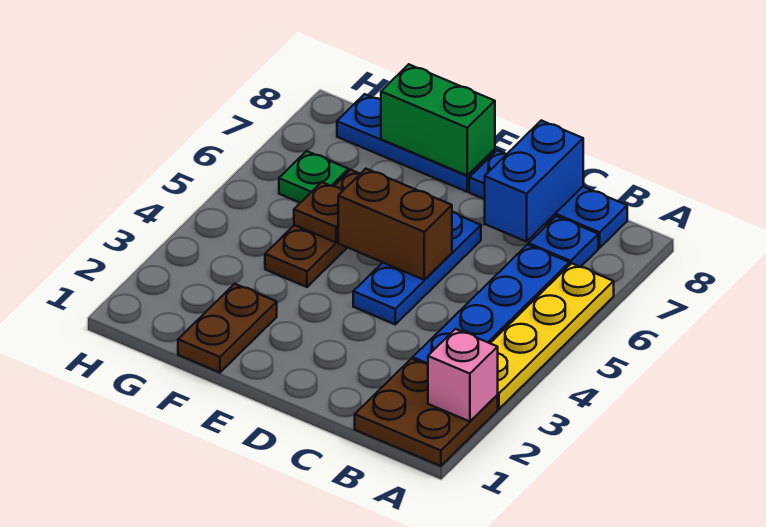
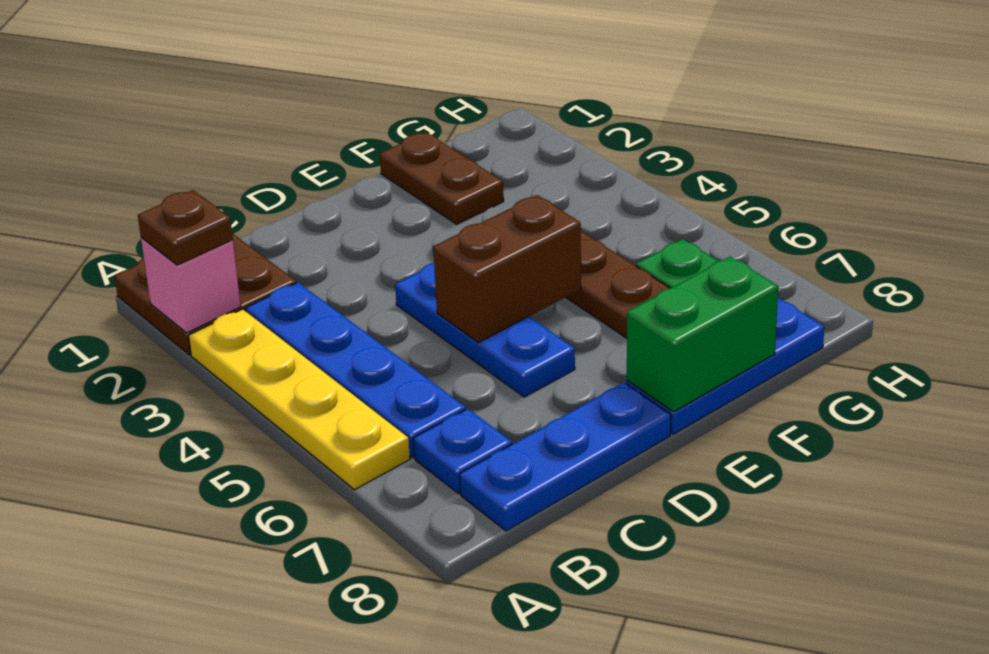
blue brick C7:C8 level 2 -> none
brown plate F5 level 2 -> brown plate A2 level 3

